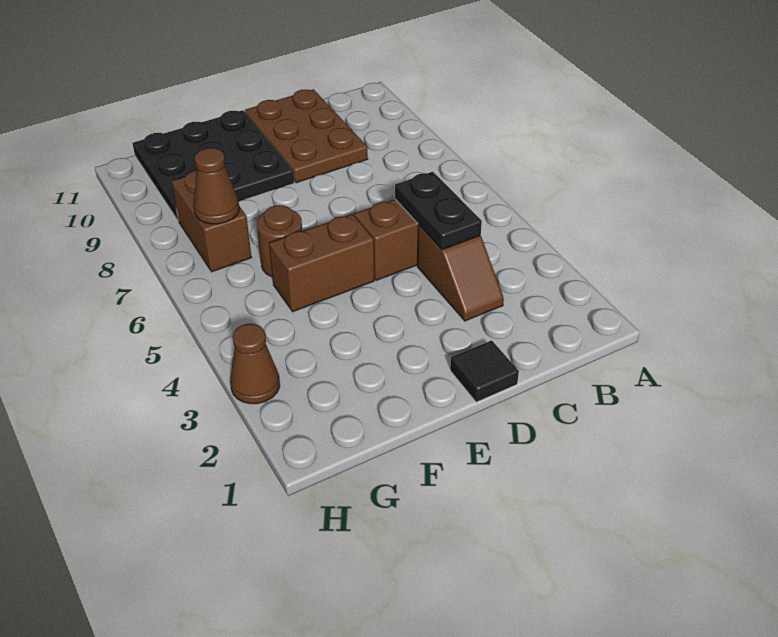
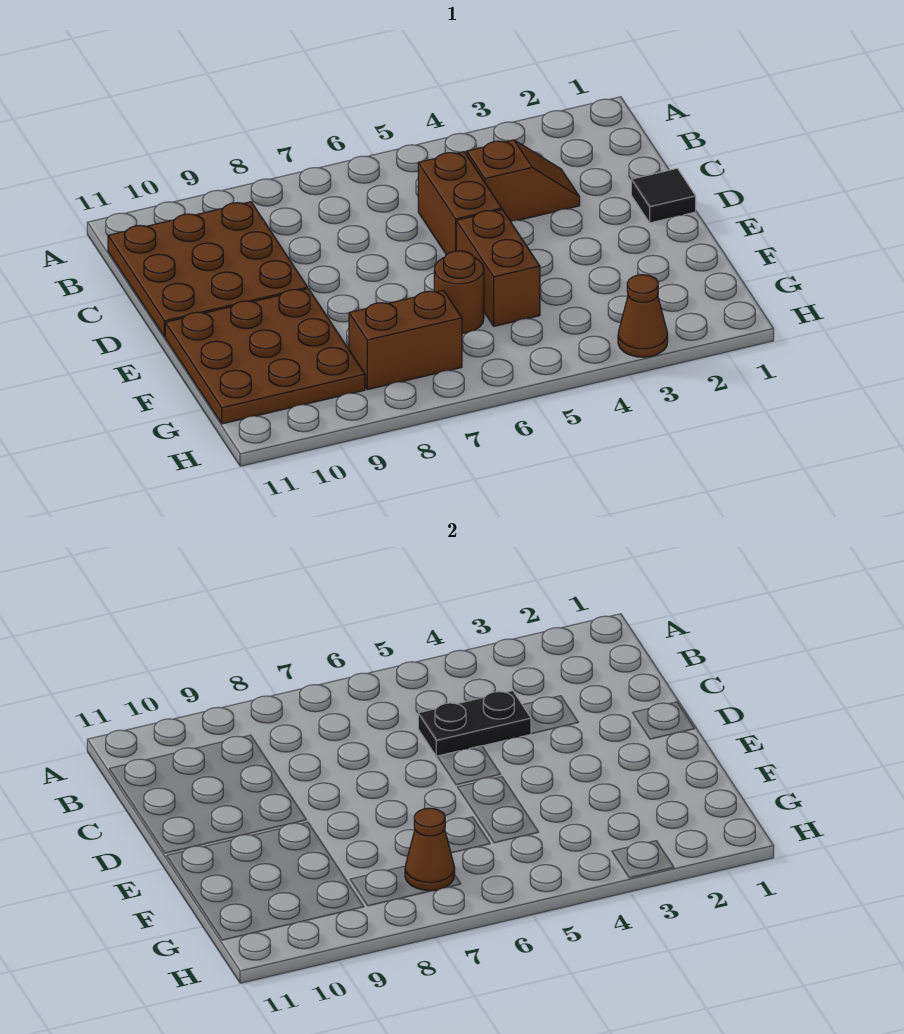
brown plate C9:D11 level 1 -> brown plate B9:D11 level 1
black plate E9:G11 level 1 -> brown plate E9:G11 level 1

